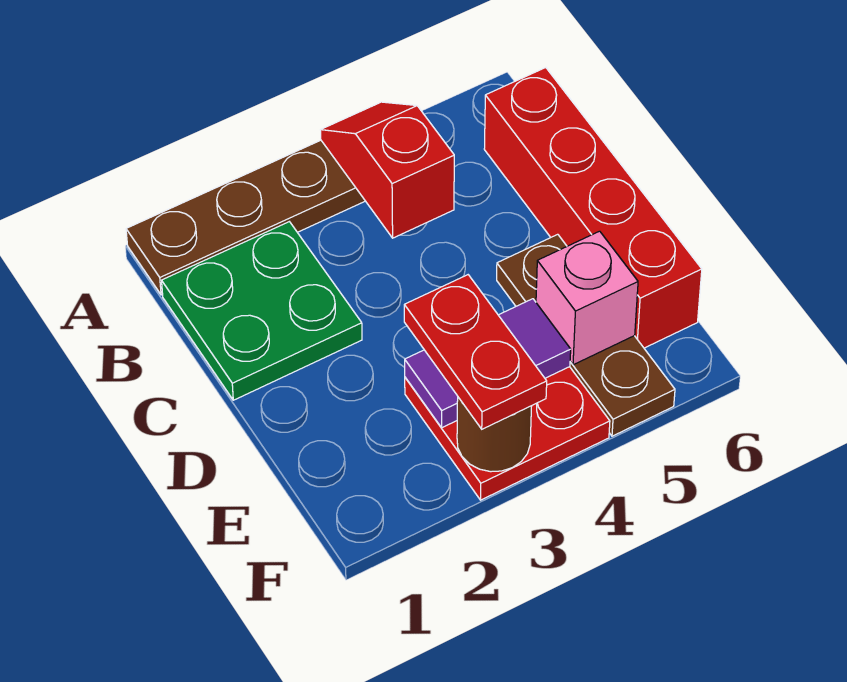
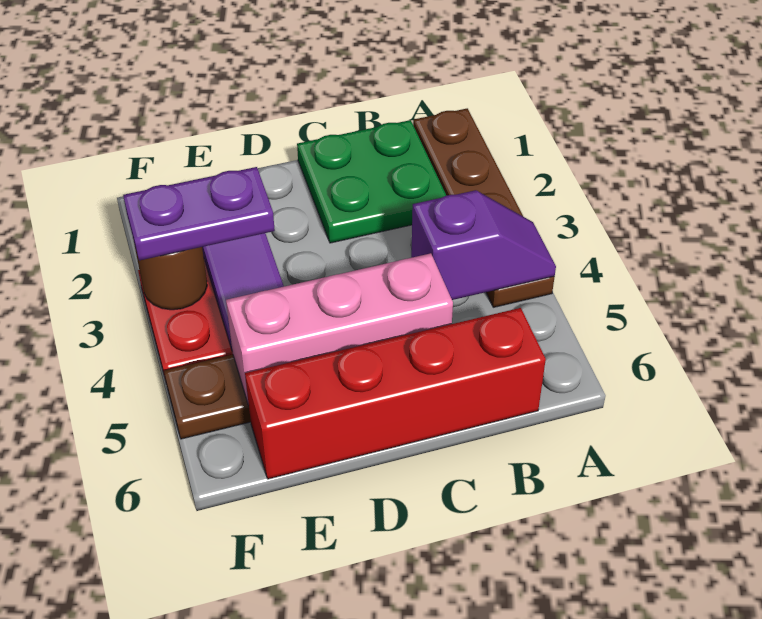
red slope A4:B4 level 2 top B -> purple slope A4:B4 level 2 top B
red plate E3:F3 level 3 -> purple plate E3:F3 level 3
pink brick E5 level 2 -> pink brick C5:E5 level 2

